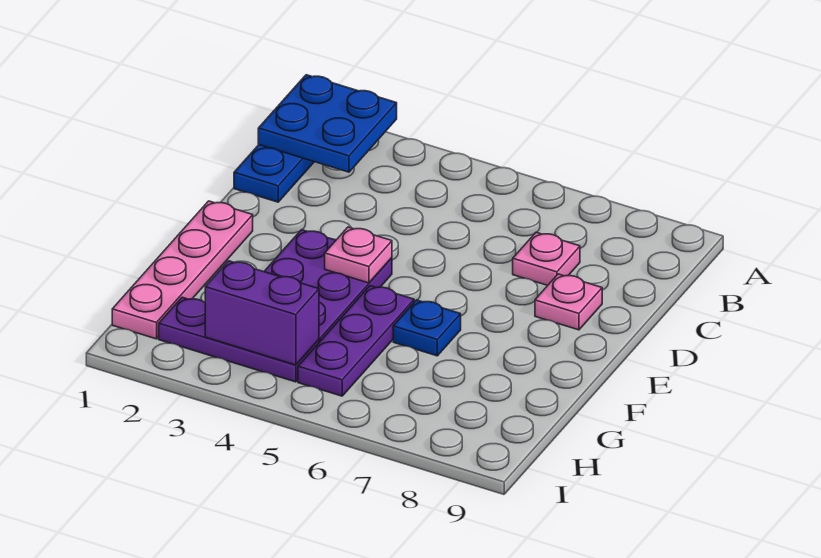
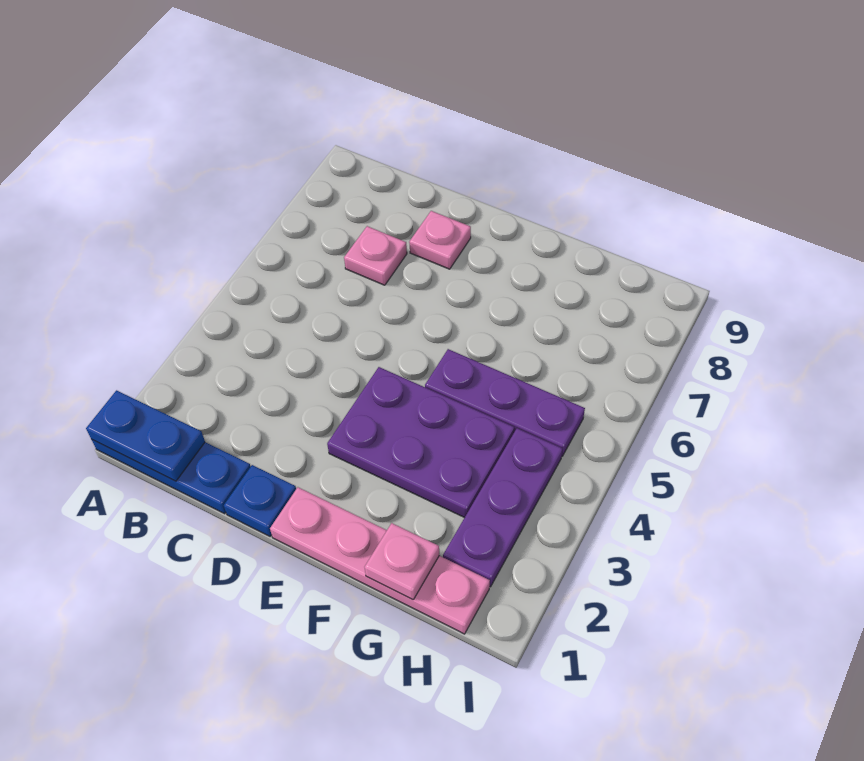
blue plate A1:B2 level 2 -> blue plate A1:B1 level 2
pink plate E4 level 2 -> pink plate G1 level 2
blue plate F6 level 1 -> blue plate D1 level 1
purple brick H3:H4 level 2 -> none

